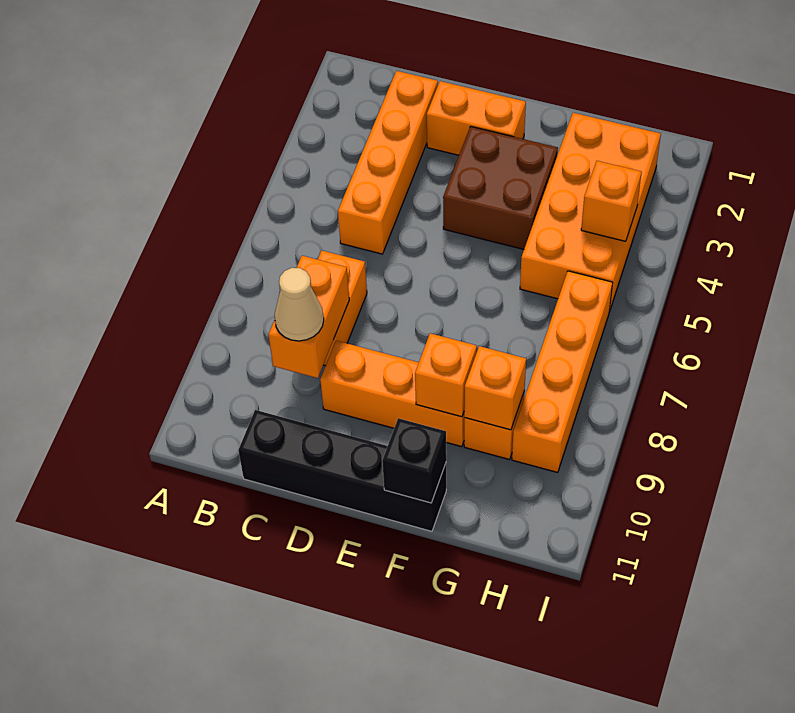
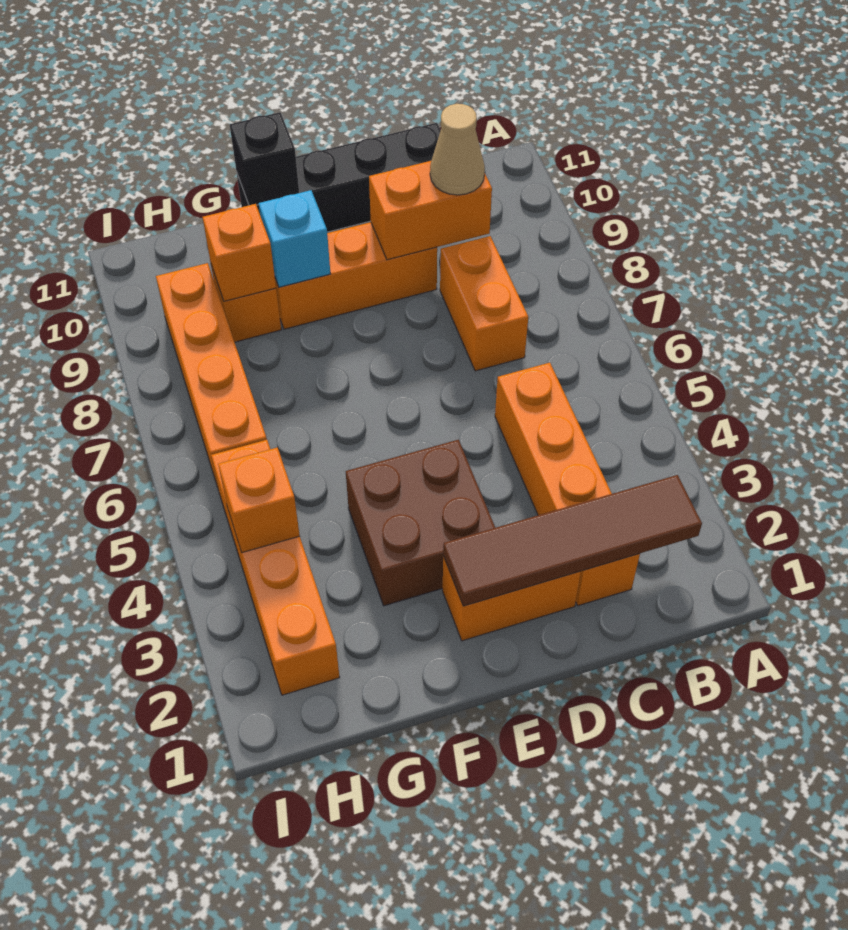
none -> brown tile B2:E2 level 2
orange brick C8:C9 level 2 -> orange brick C9:D9 level 2
orange brick F9 level 2 -> cyan brick F9 level 2
orange brick G2:H5 level 1 -> orange brick H2:H5 level 1

